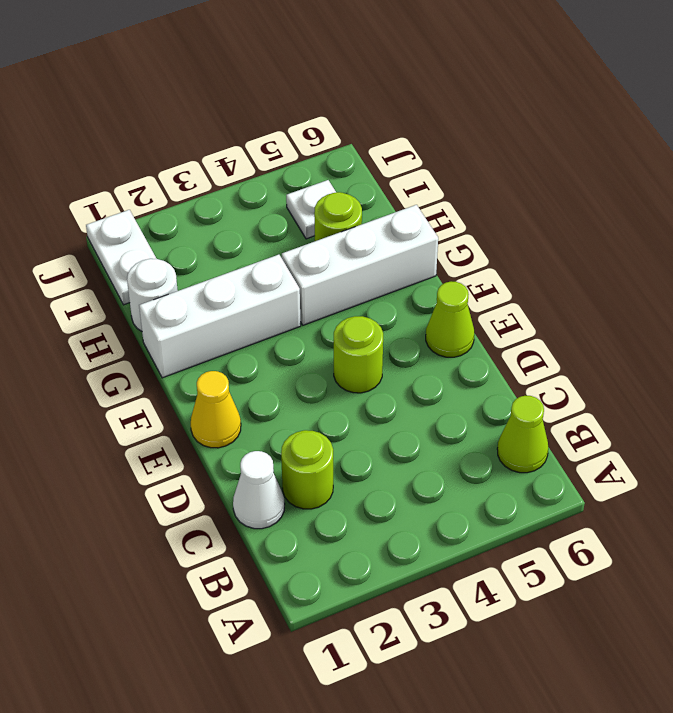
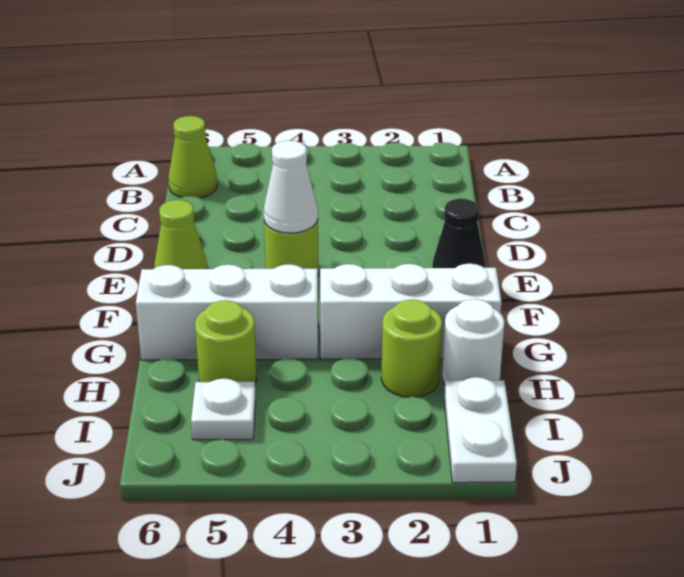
white cone C1 level 1 -> white cone E4 level 2
lime round brick C2 level 1 -> lime round brick H2 level 1
yellow cone E1 level 1 -> black cone E1 level 1

